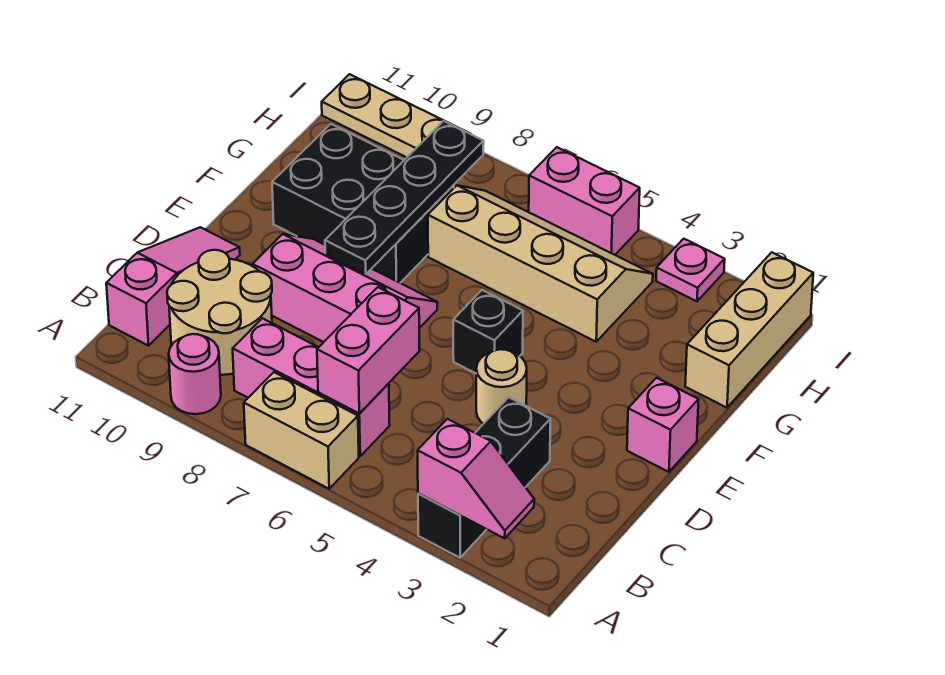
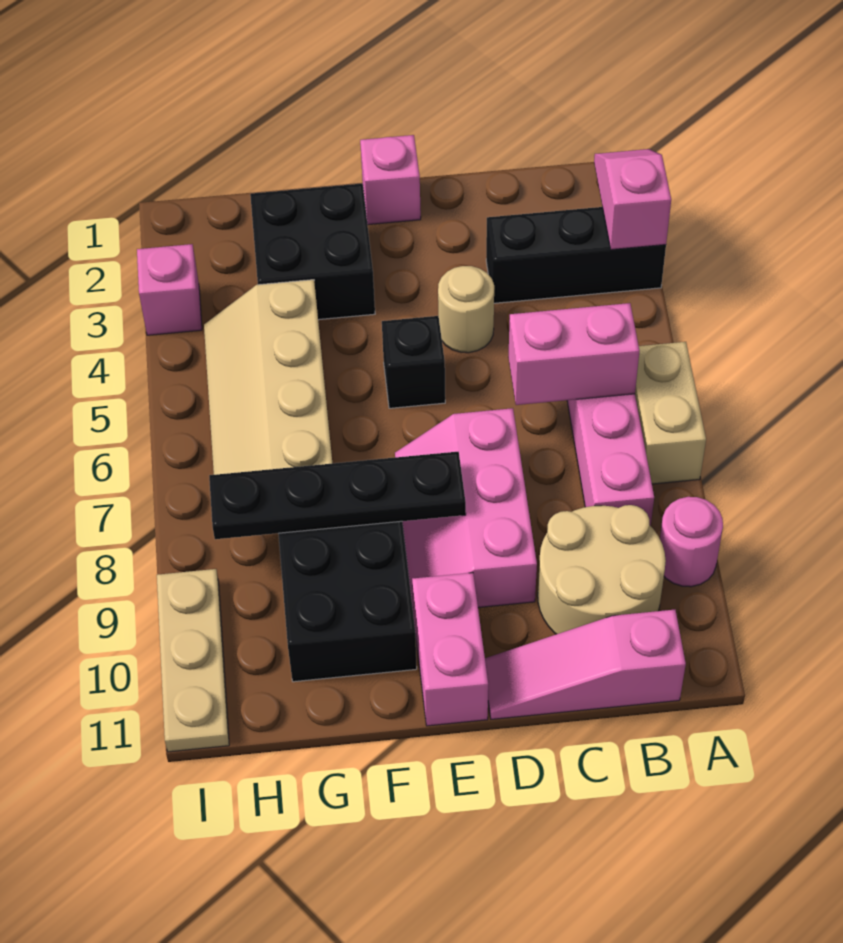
none -> black brick F2:G3 level 1
tan brick G1:I1 level 1 -> none
pink plate I3 level 1 -> pink brick I3 level 1
pink brick I5:I6 level 1 -> pink brick E10:E11 level 1

